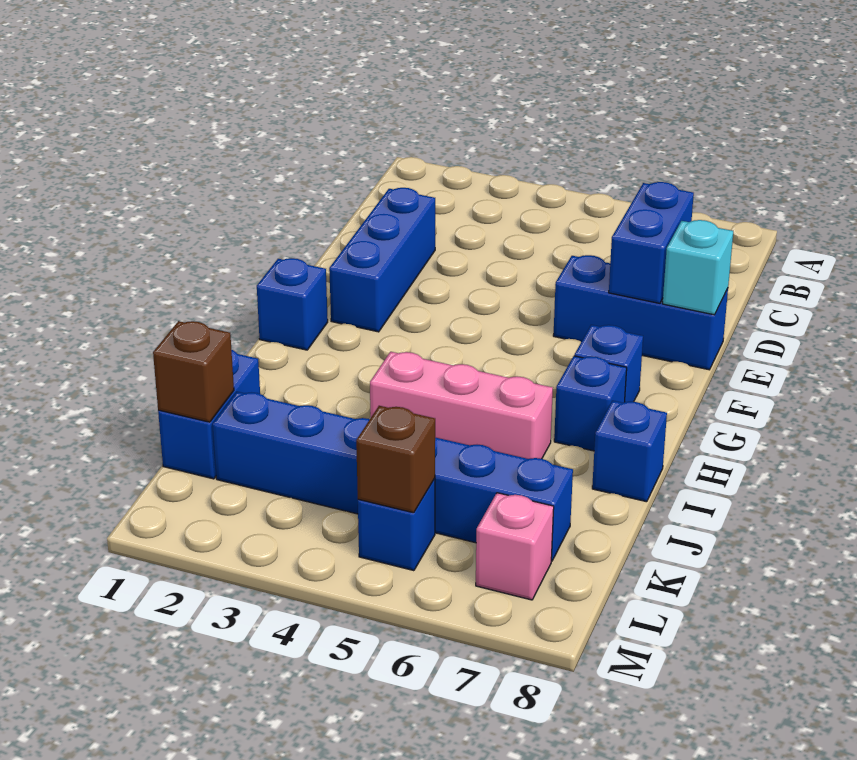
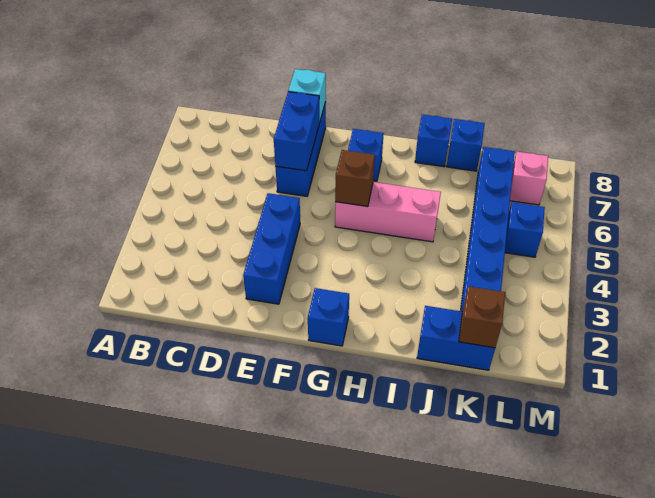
blue brick D2:F2 level 1 -> blue brick E2:E4 level 1
blue brick D7:E7 level 2 -> blue brick E6:E7 level 2
blue brick H7 level 1 -> blue brick J8 level 1
pink brick I4:I6 level 1 -> pink brick G5:I5 level 1
brown brick L5 level 2 -> brown brick G5 level 2

